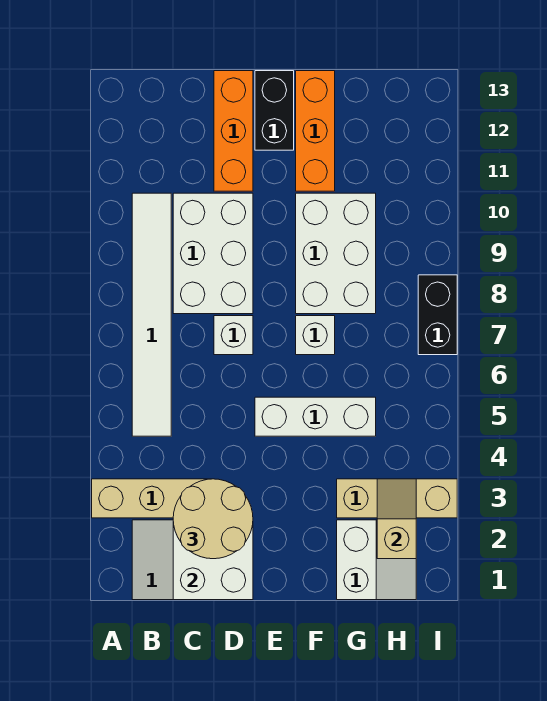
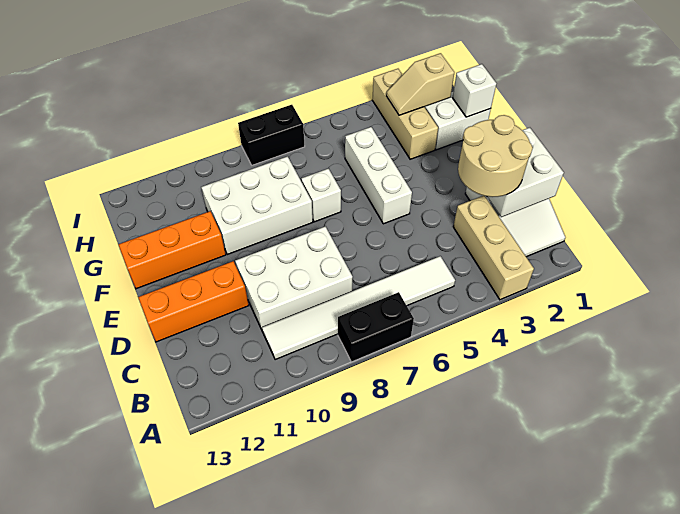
white brick D7 level 1 -> white brick G1 level 2
black brick E12:E13 level 1 -> black brick A7:A8 level 1

